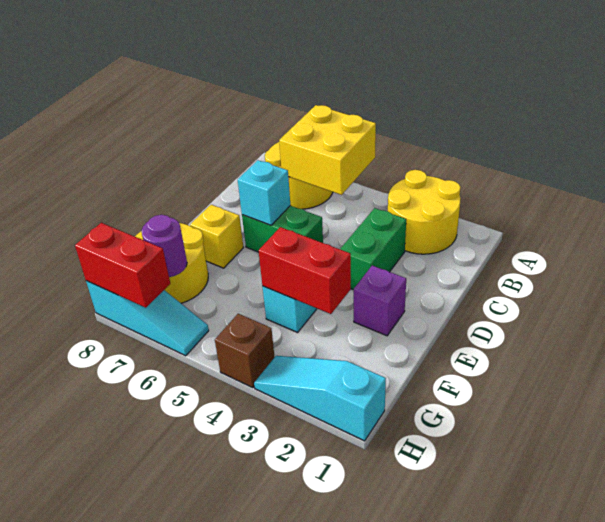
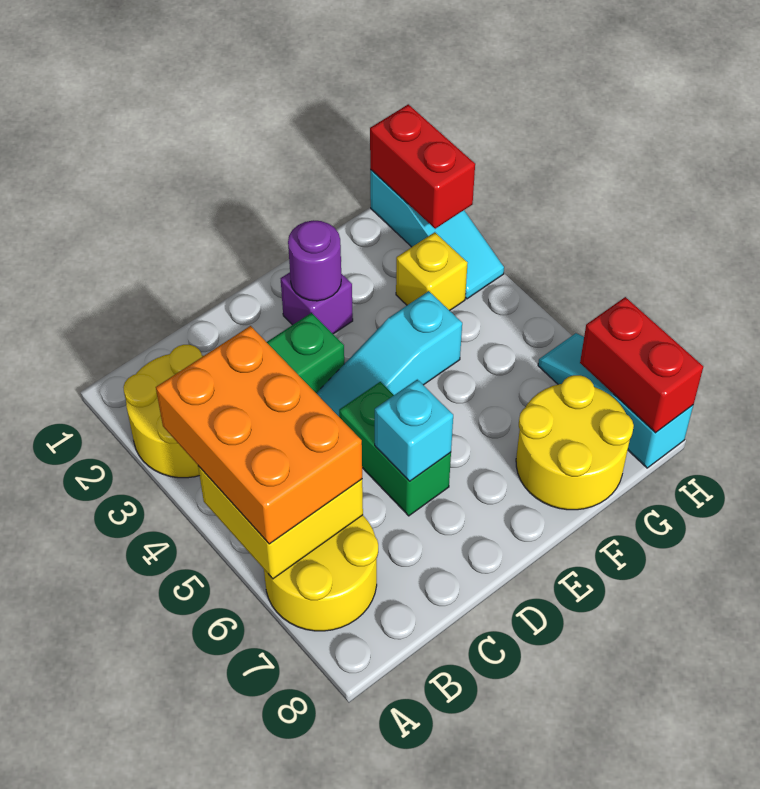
none -> orange brick A4:B6 level 3
yellow brick E7 level 1 -> yellow brick G3 level 1
red brick F3:F4 level 2 -> red brick H1:H2 level 2
purple round brick G7 level 2 -> purple round brick E2 level 2
brown brick H4 level 1 -> none

